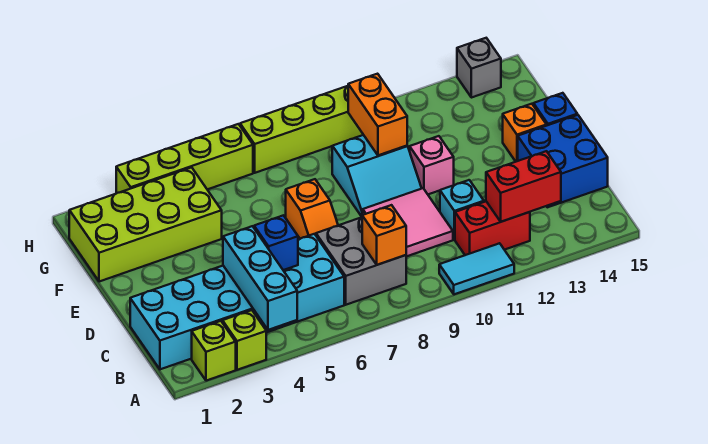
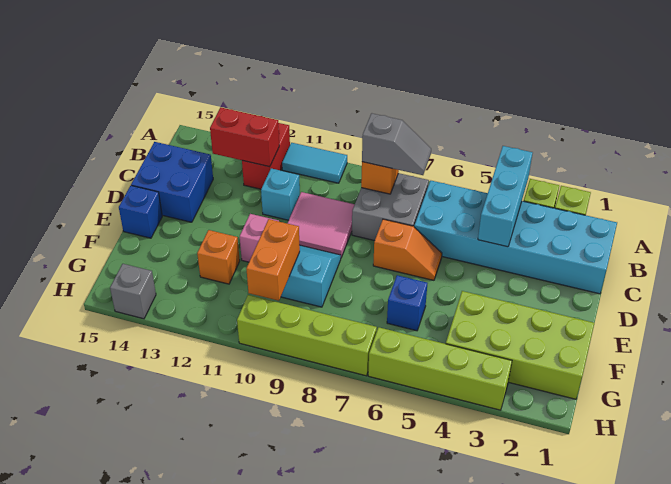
none -> grey slope B7:B8 level 3 top 8
red brick B11:B12 level 1 -> red brick A12:B12 level 1
blue brick C5 level 2 -> blue brick F6 level 1
orange slope D7:E7 level 1 top E -> orange slope D6:D7 level 1 top 7
orange brick E14 level 1 -> orange brick F12 level 1

